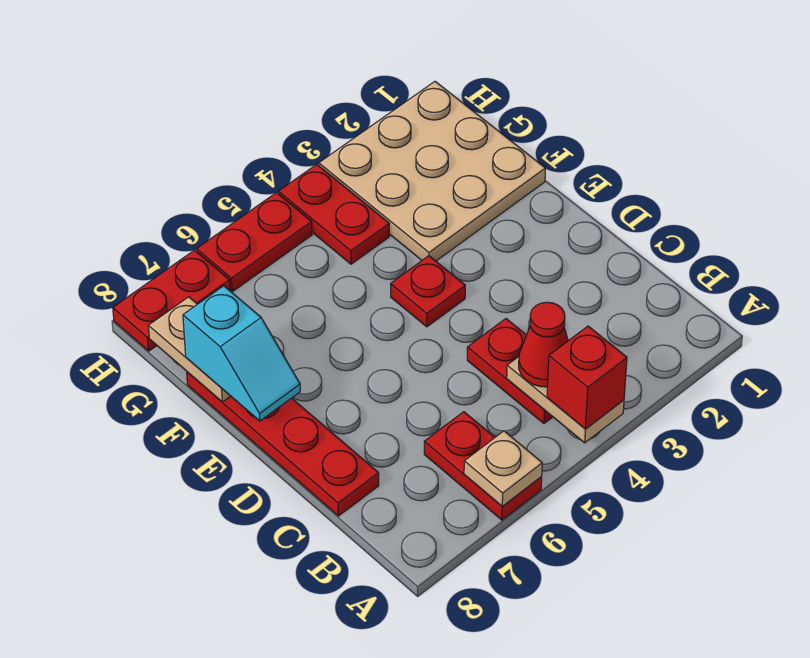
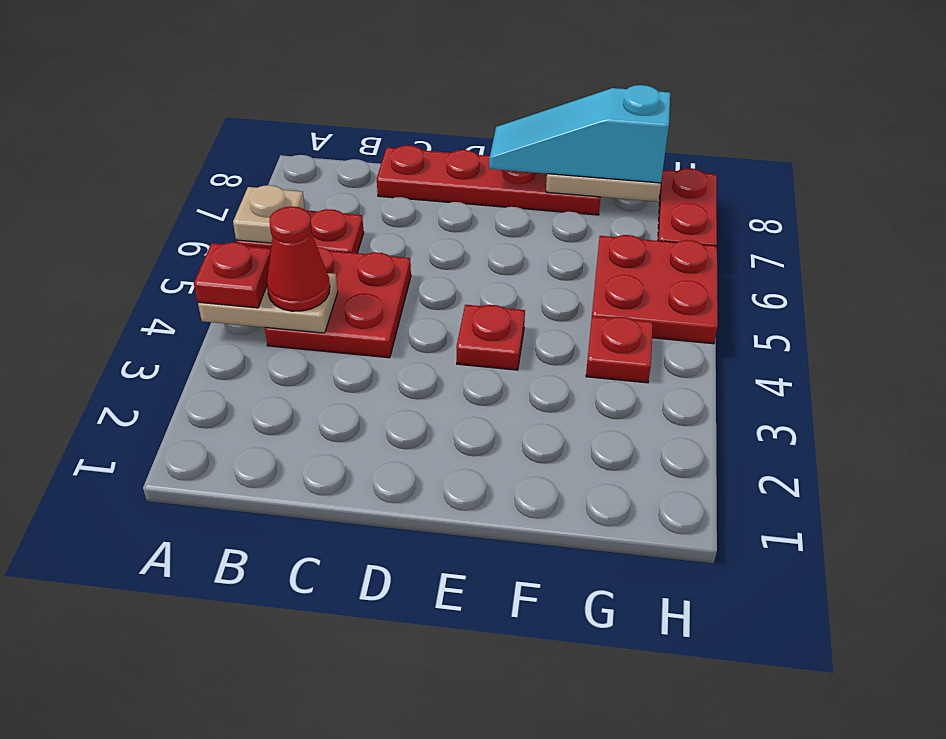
red brick A4 level 3 -> red plate A4 level 3
red plate B4:C4 level 1 -> red plate B4:C5 level 1
cyan slope E8:F8 level 3 top F -> cyan slope E8:G8 level 3 top G
tan plate F1:H3 level 1 -> none
red plate G4:H4 level 1 -> red plate G4 level 1
red plate H5:H6 level 1 -> red plate G5:H6 level 1

